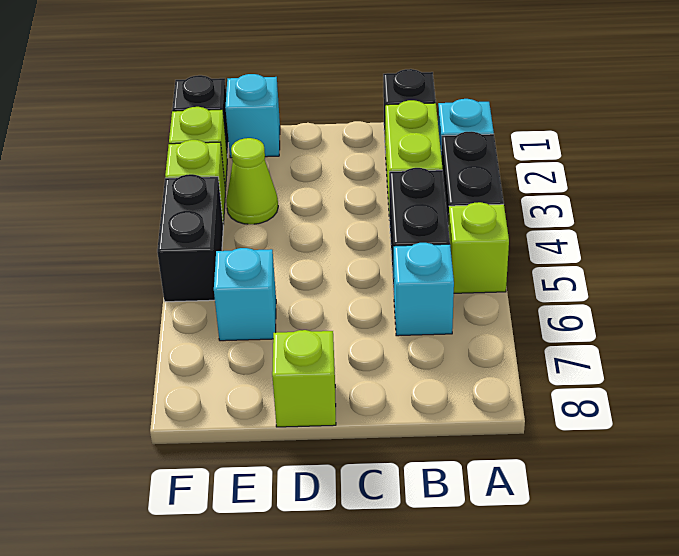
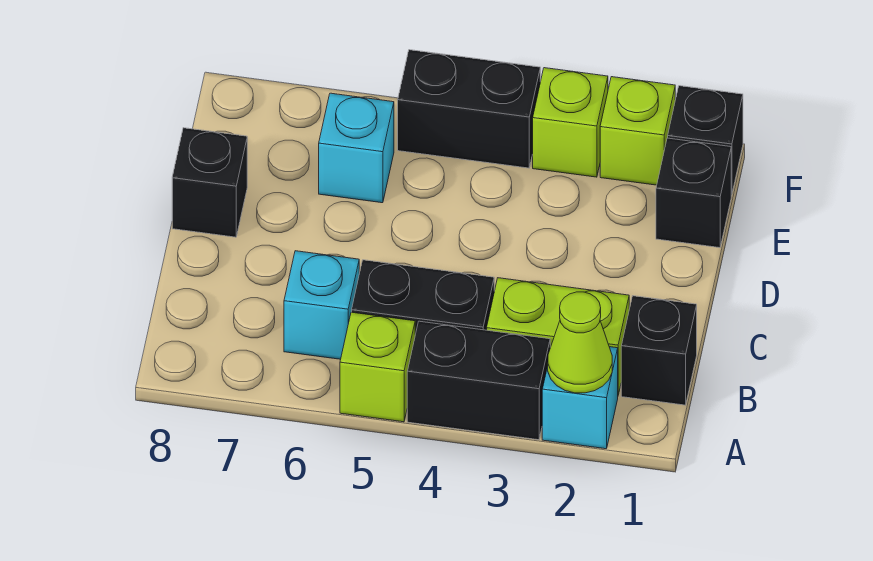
lime brick D8 level 1 -> black brick D8 level 1
cyan brick E1 level 1 -> black brick E1 level 1
lime cone E3 level 1 -> lime cone A2 level 2

